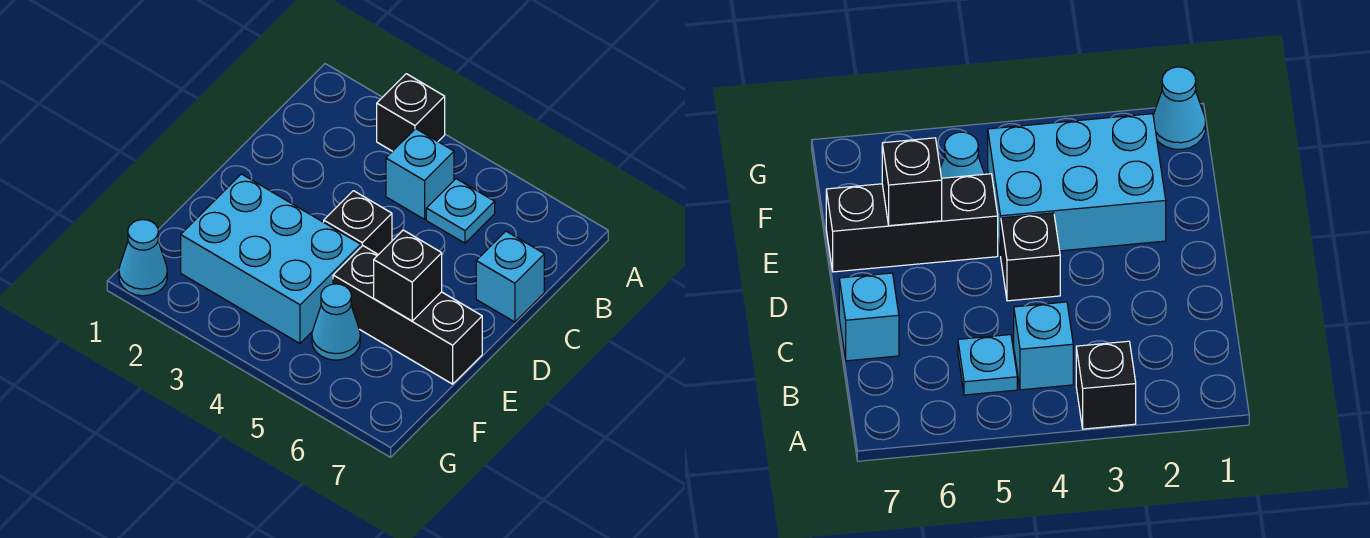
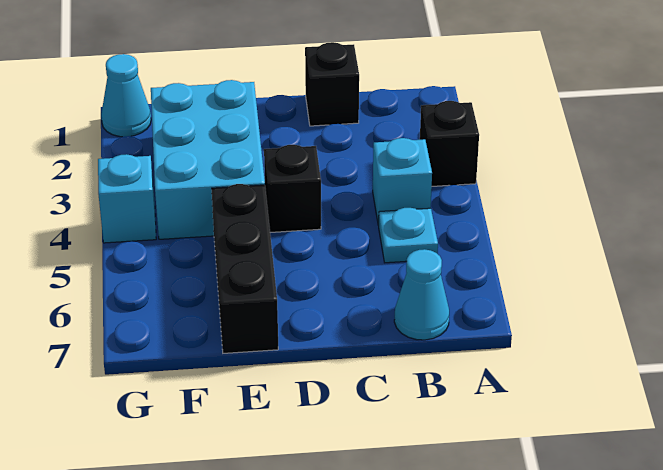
cyan brick C7 level 1 -> cyan brick G4 level 1
black brick E6 level 2 -> black brick C1 level 1
cyan cone F5 level 1 -> cyan cone B7 level 1

